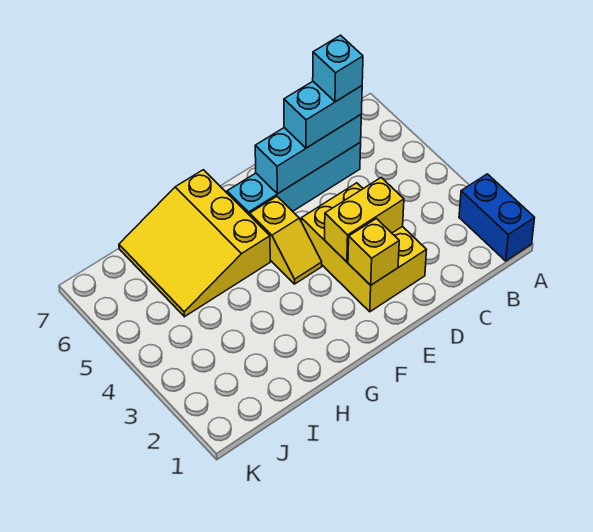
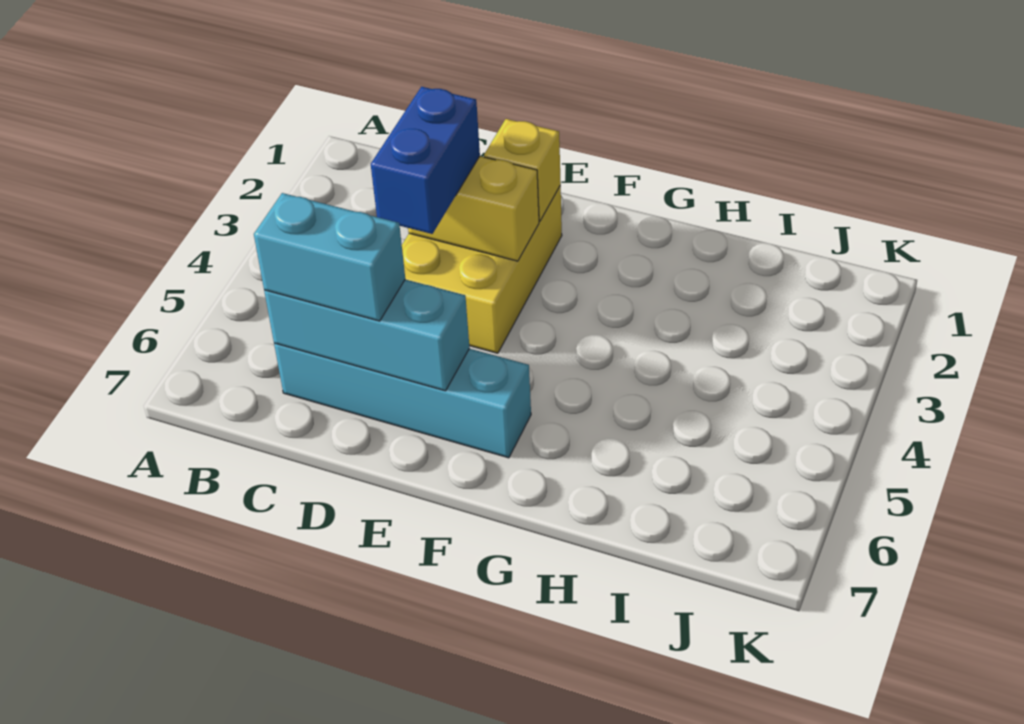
blue brick A1:A2 level 1 -> blue brick D3:D4 level 3
cyan brick C6 level 4 -> none
yellow slope F4:F5 level 1 top 5 -> none
yellow slope G5:I7 level 1 top G -> none

